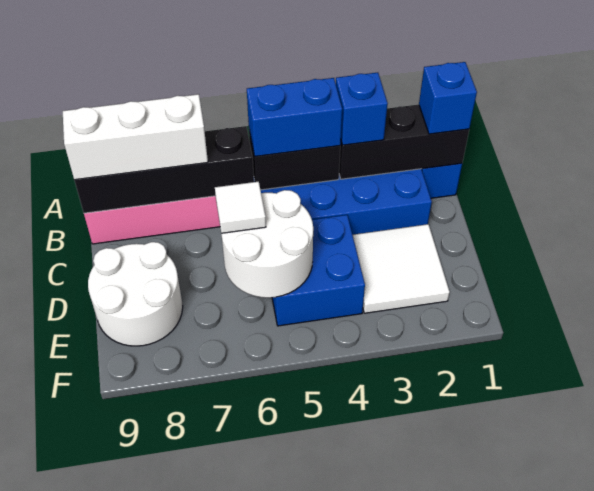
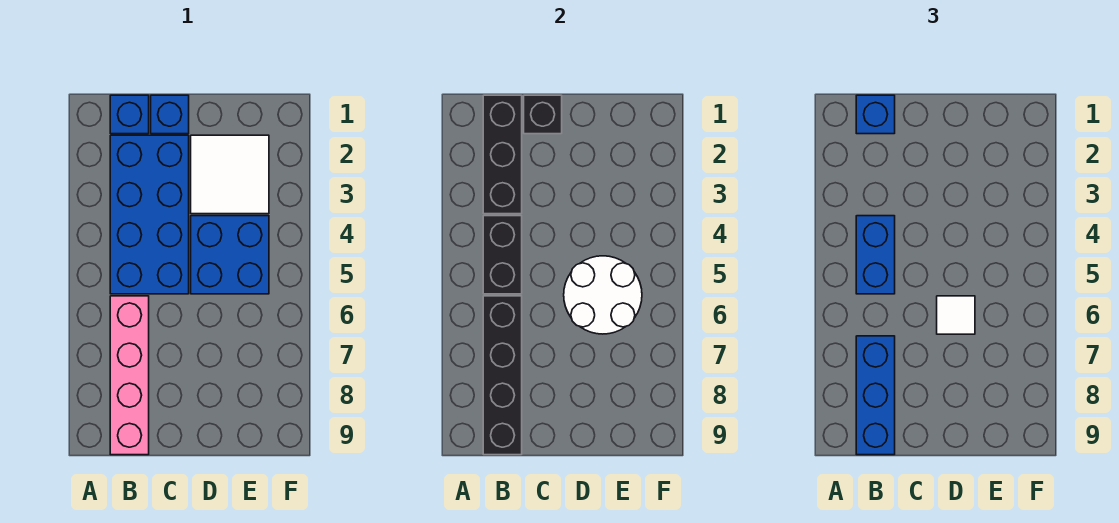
blue brick B3 level 3 -> blue brick C1 level 1
white brick B7:B9 level 3 -> blue brick B7:B9 level 3
none -> black brick C1 level 2
white round brick D8:E9 level 1 -> none

